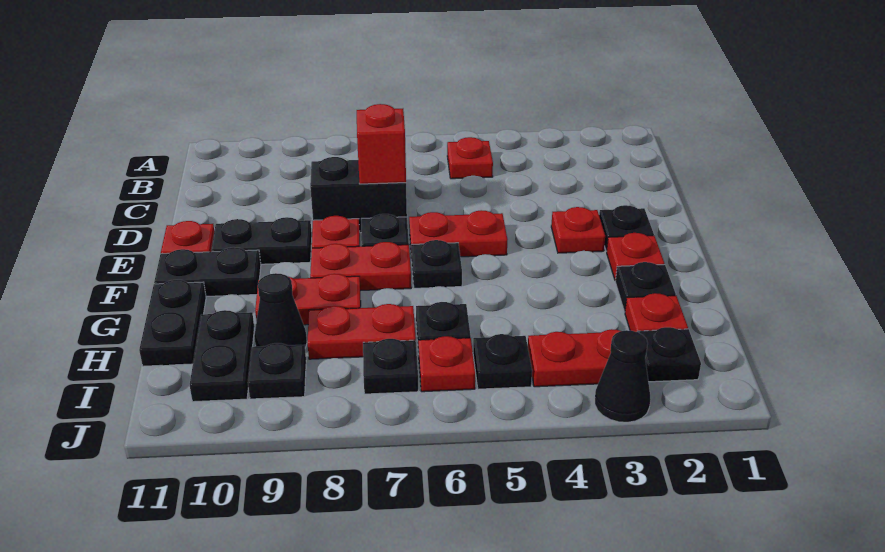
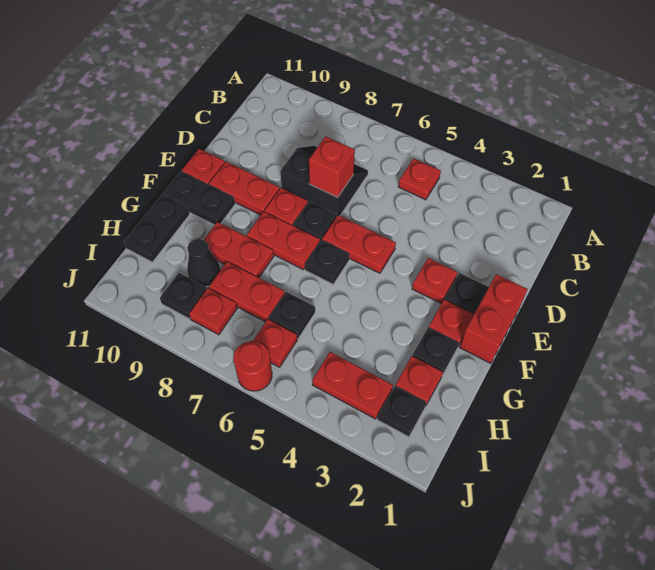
none -> red brick E1:F1 level 1
black plate E9:E10 level 1 -> red plate E9:E10 level 1
black plate H10:I10 level 1 -> none
black plate I5 level 1 -> none
black plate I7 level 1 -> none
none -> red plate I8 level 1
black cone J3 level 1 -> none
none -> red round brick J6 level 1

